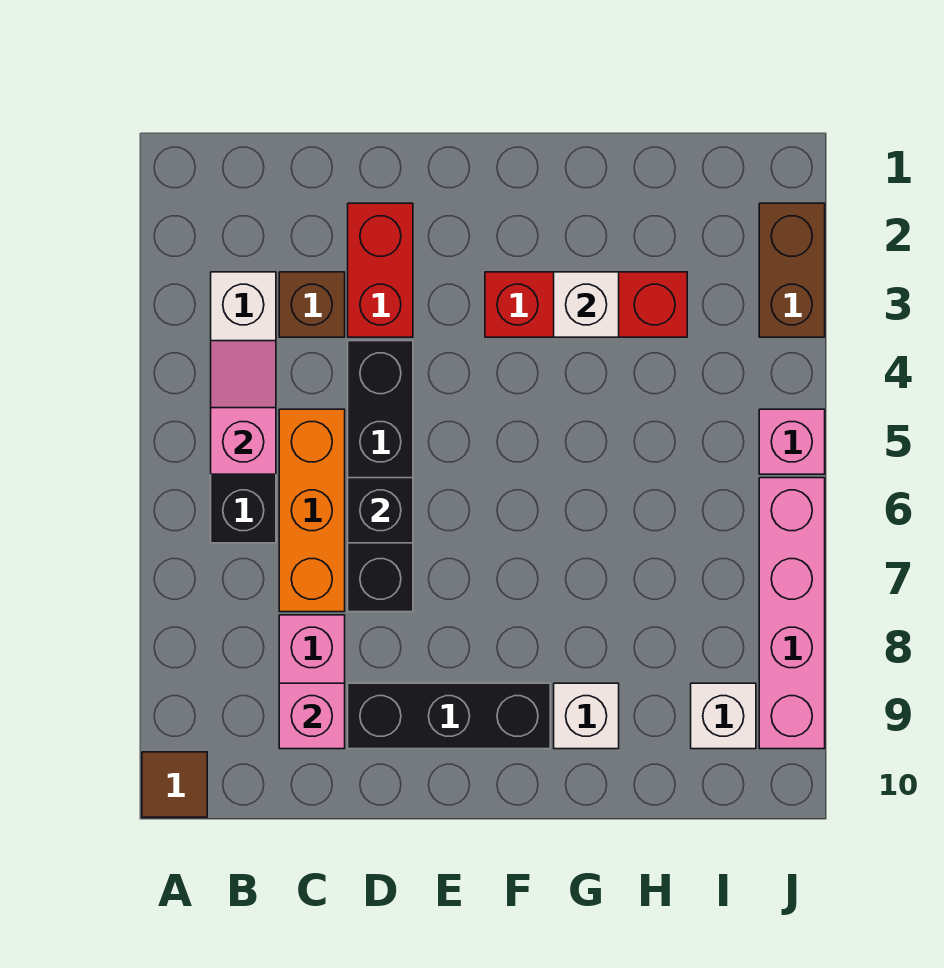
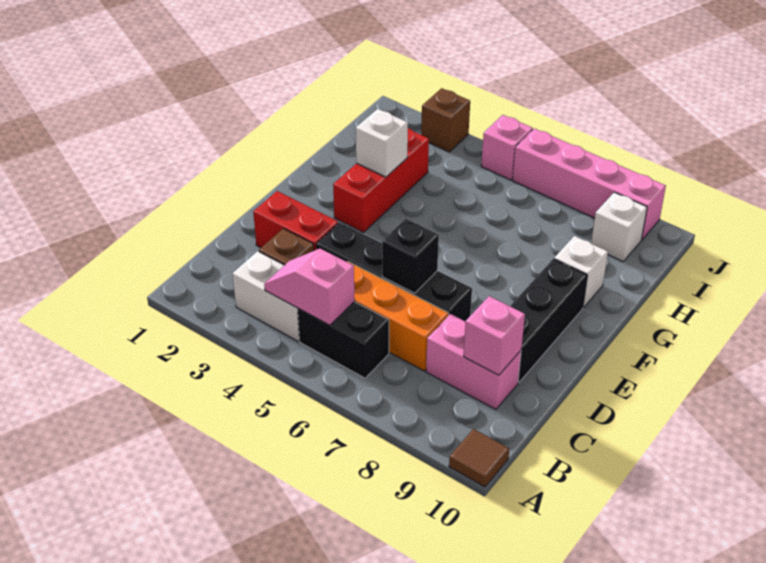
brown brick J2:J3 level 1 -> brown brick J3 level 1

